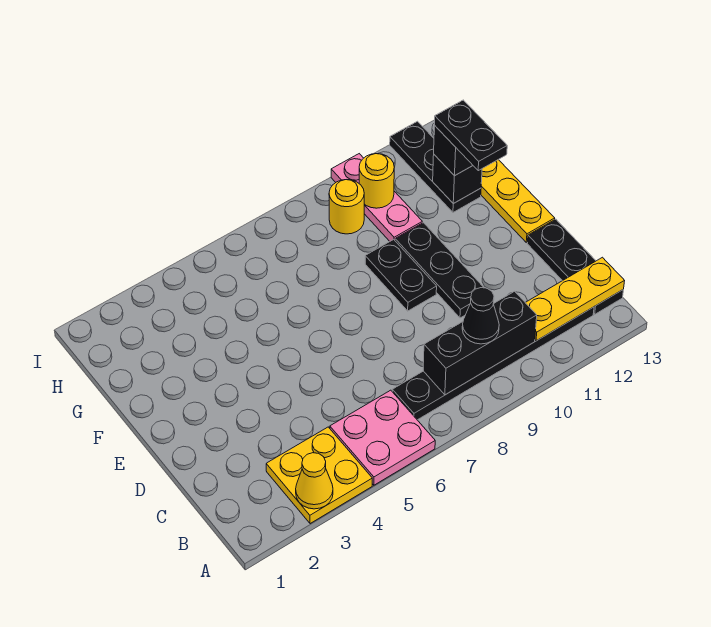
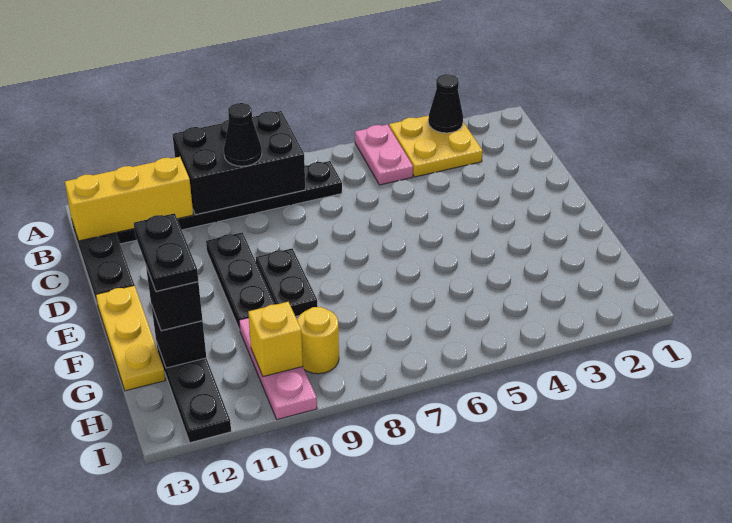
yellow cone A3 level 2 -> black cone A3 level 2
pink plate A5:B6 level 1 -> pink plate A5:B5 level 1
black brick B8:B10 level 2 -> black brick A8:B10 level 2
yellow plate B11:B13 level 2 -> yellow brick B11:B13 level 2
yellow round brick H10 level 2 -> yellow brick H10 level 2

